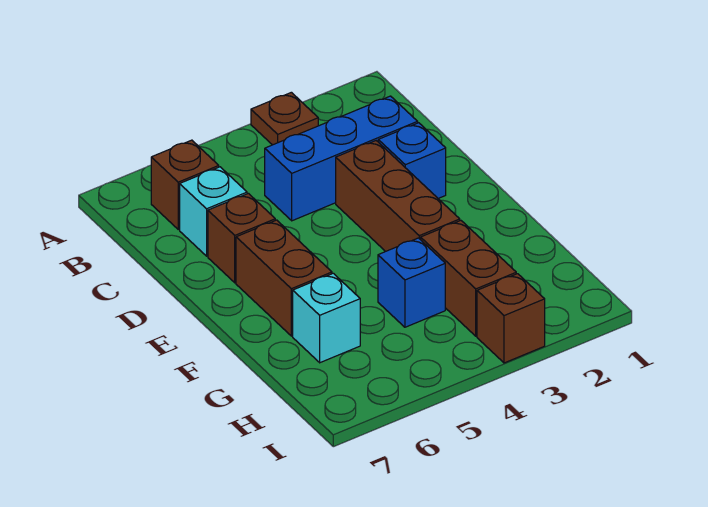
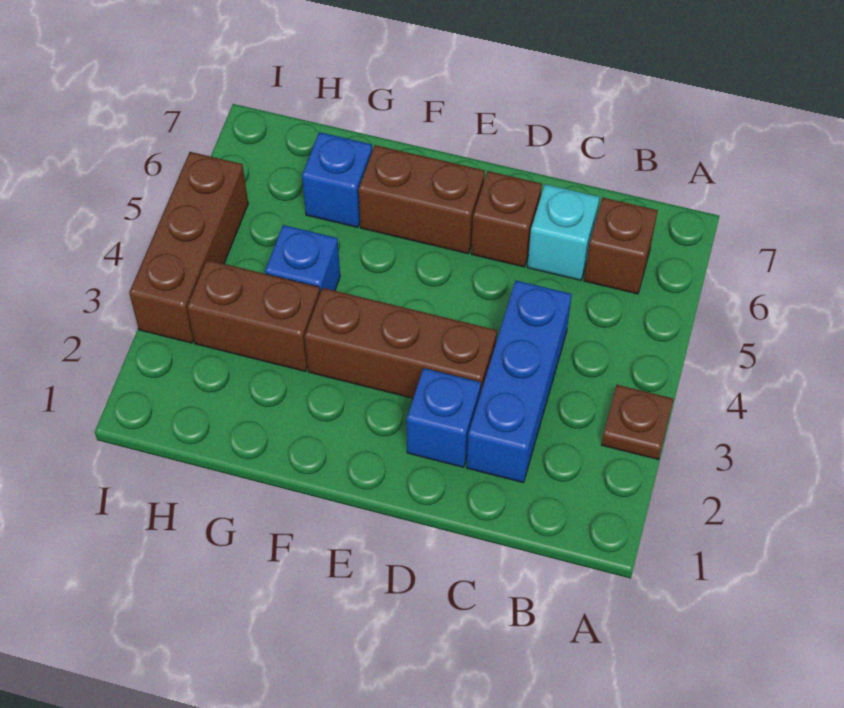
cyan brick G6 level 1 -> blue brick G6 level 1
brown brick I3 level 1 -> brown brick I3:I5 level 1

